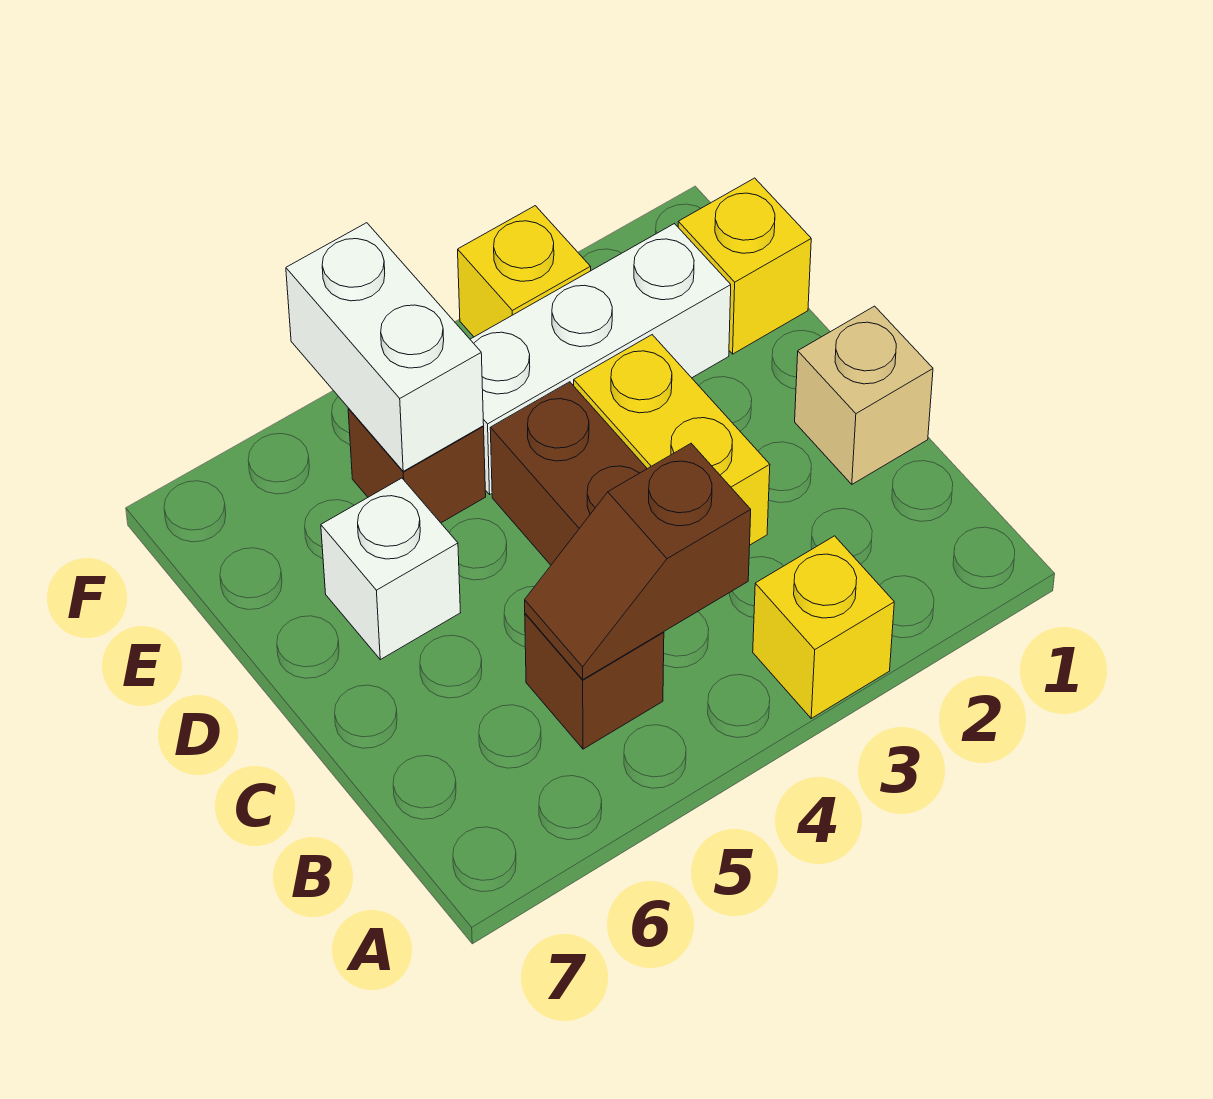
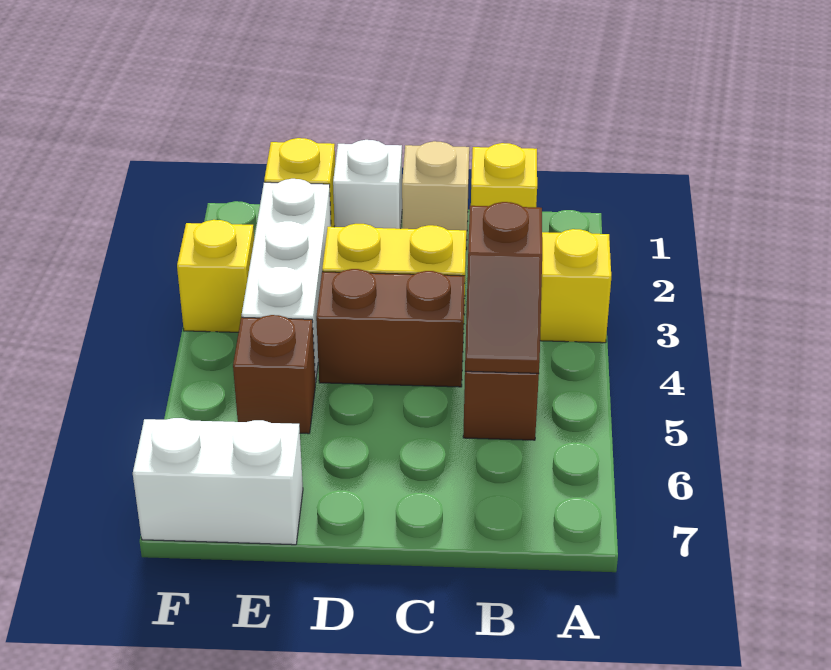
none -> yellow brick B1 level 1
white brick D6 level 1 -> white brick D1 level 1
white brick E5:F5 level 2 -> white brick E7:F7 level 1

